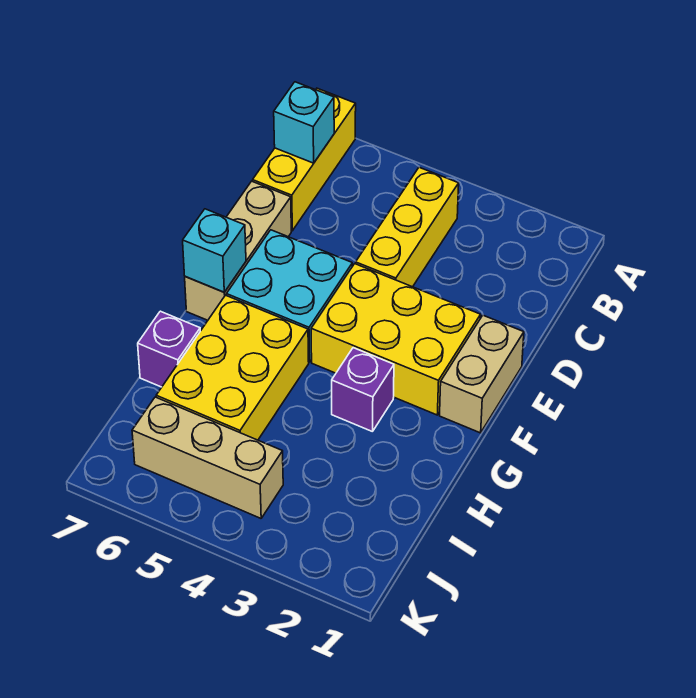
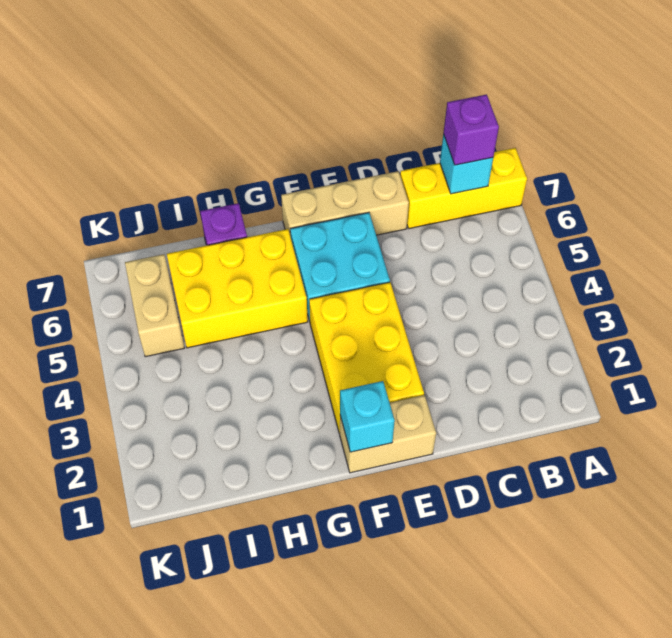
yellow brick B4:D4 level 1 -> none
cyan brick F7 level 2 -> cyan brick F1 level 2
purple brick G3 level 1 -> purple brick B7 level 3
tan brick J4:J6 level 1 -> tan brick J5:J6 level 1

